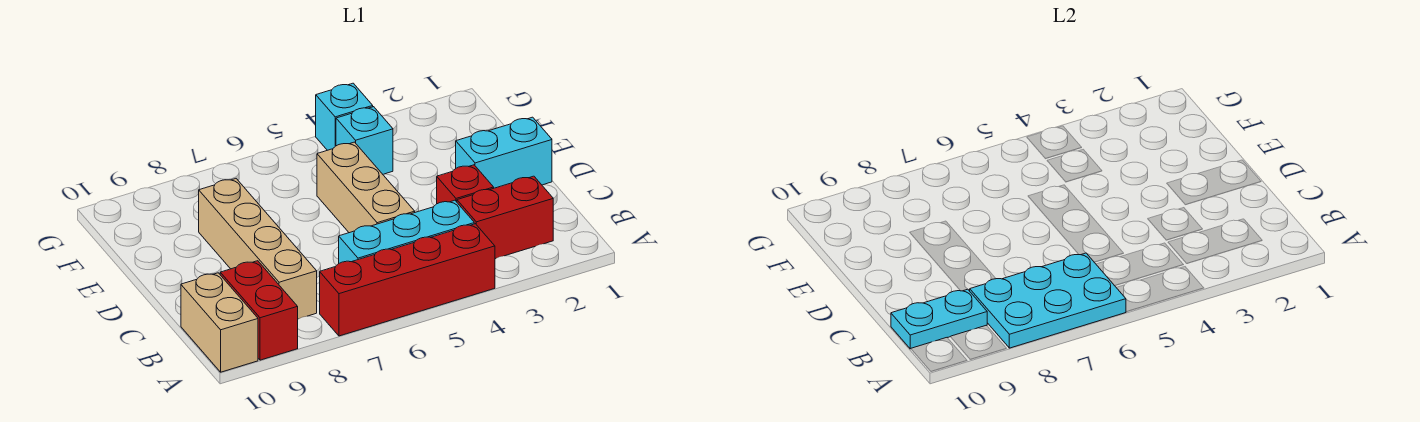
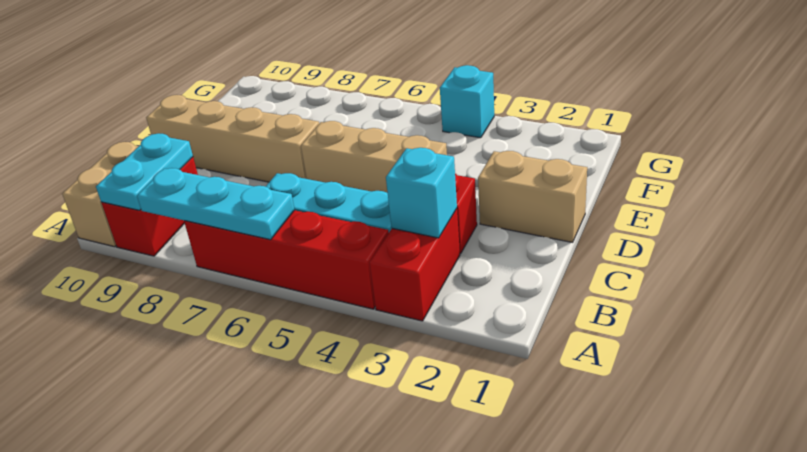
cyan plate A6:B8 level 2 -> cyan plate A6:A8 level 2
red brick B2:B3 level 1 -> red brick A3:B3 level 1
tan brick B8:E8 level 1 -> tan brick D7:D10 level 1
cyan plate B9:B10 level 2 -> cyan plate A9:B9 level 2
tan brick C5:E5 level 1 -> tan brick D4:D6 level 1
cyan brick D1:D2 level 1 -> tan brick D1:D2 level 1
cyan brick F4 level 1 -> cyan brick B3 level 2

